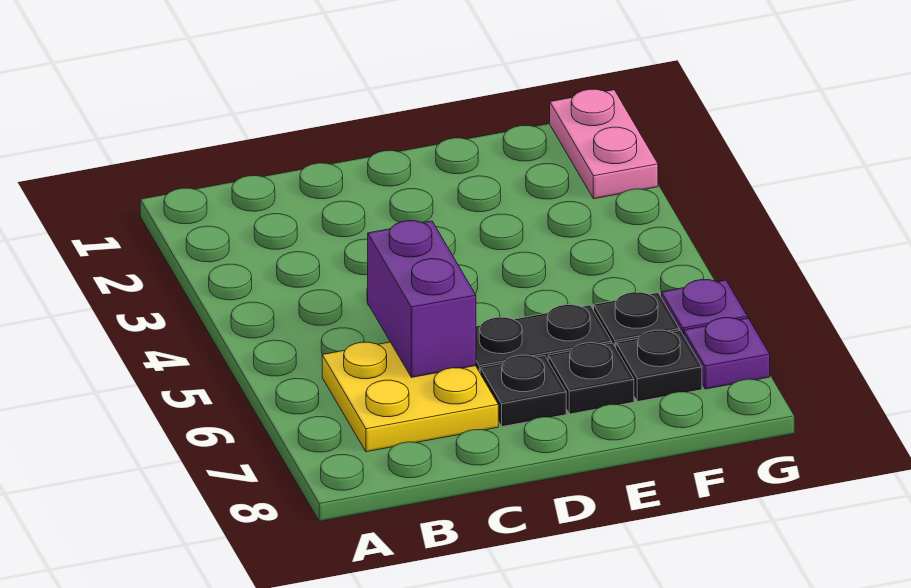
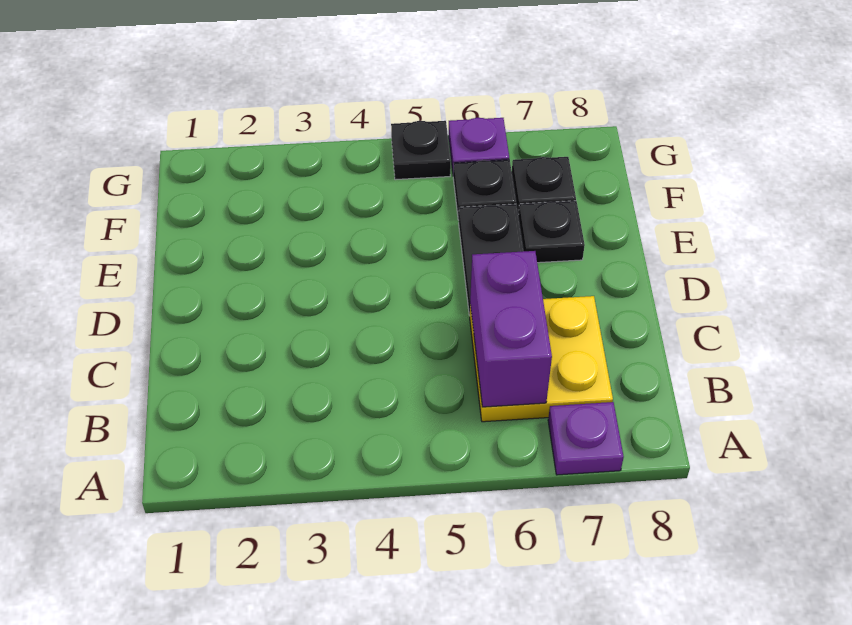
purple brick C5:C6 level 2 -> purple brick B6:C6 level 2
black plate D7 level 1 -> black plate G5 level 1
pink plate G1:G2 level 1 -> none
purple plate G7 level 1 -> purple plate A7 level 1

